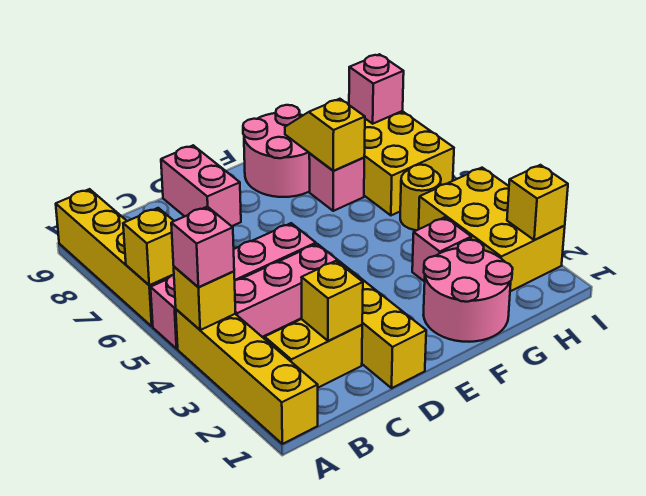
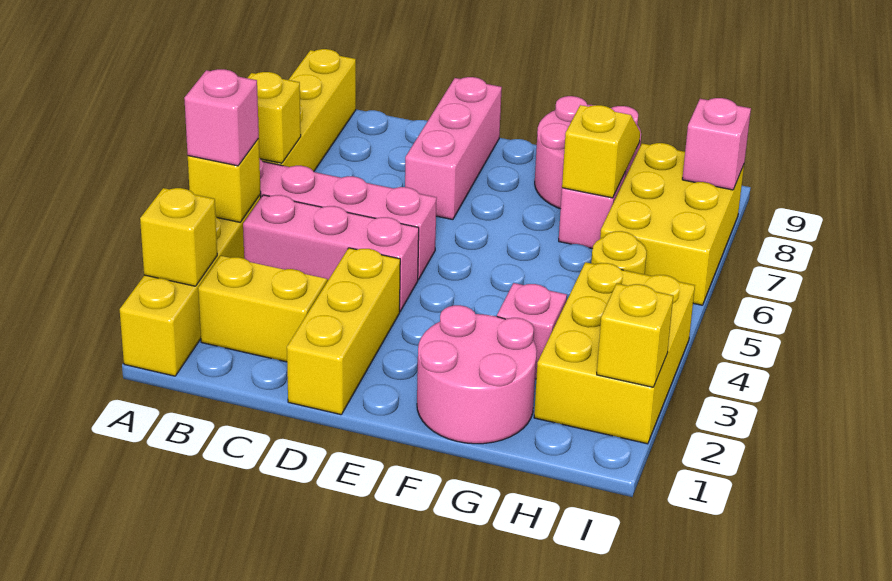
yellow brick C2 level 2 -> yellow brick A2 level 2
pink brick D8:D9 level 1 -> pink brick D7:D9 level 1

